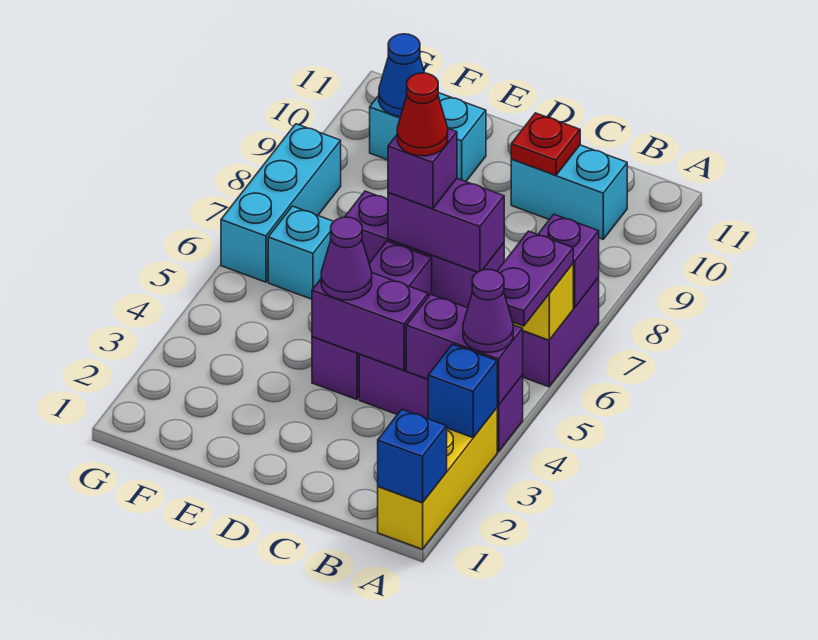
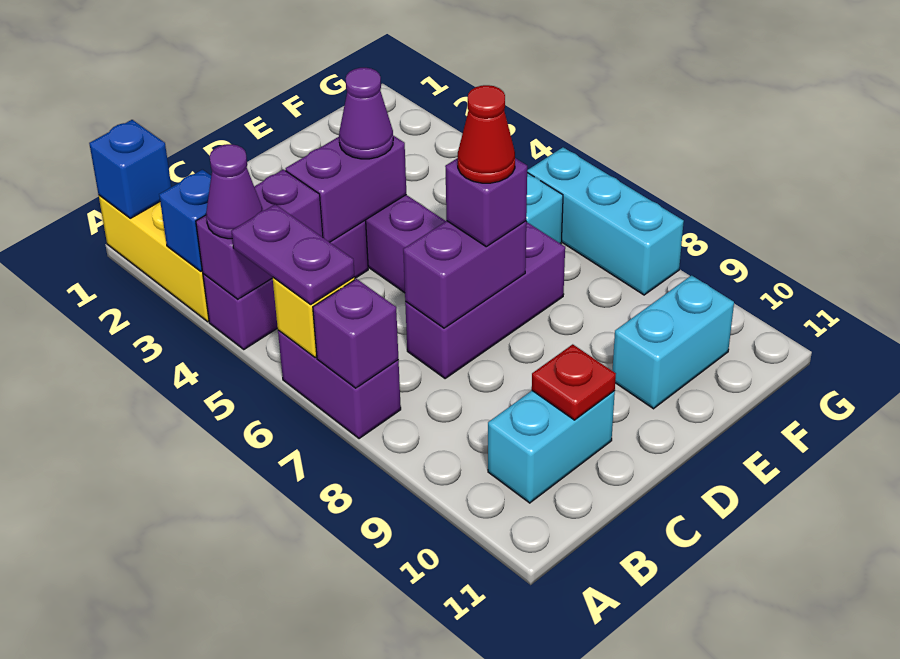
blue cone F10 level 2 -> none

